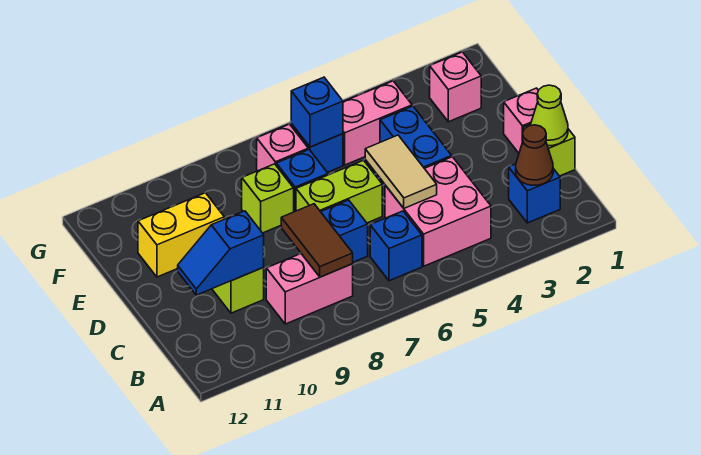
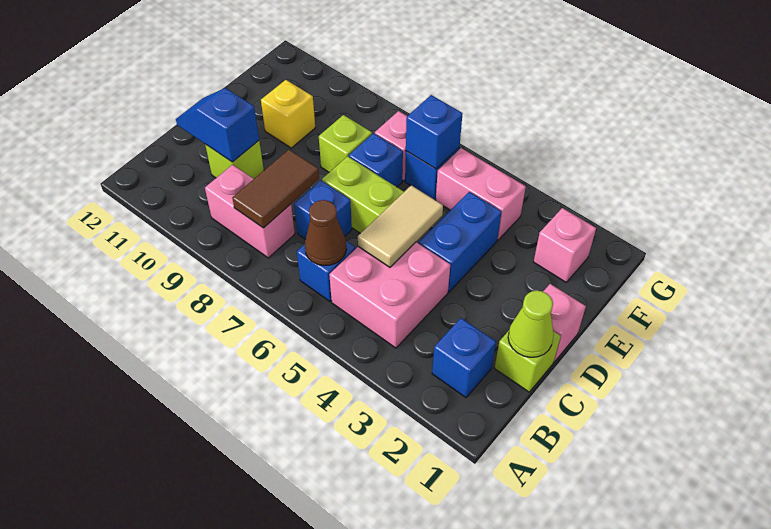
brown cone B2 level 2 -> brown cone B6 level 2
yellow brick E10:E11 level 1 -> yellow brick E10 level 1

